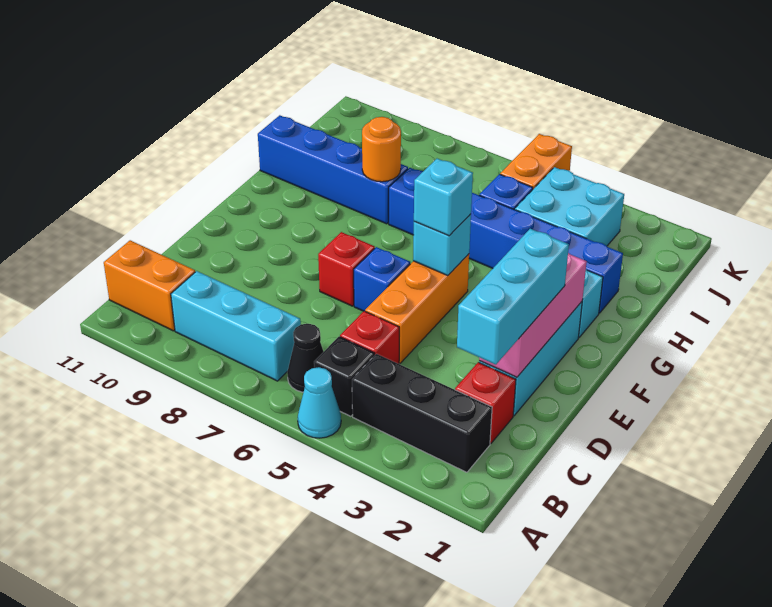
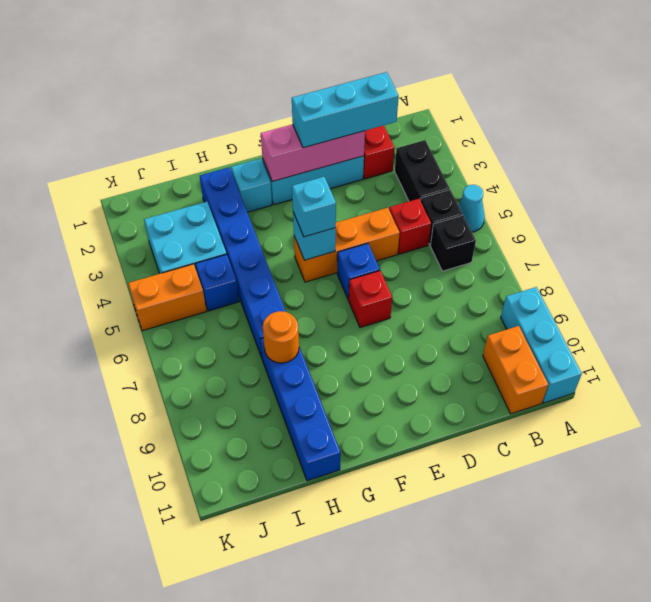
black brick B2:B4 level 1 -> black brick B3:B4 level 1
black cone B6 level 1 -> black brick B6 level 1
cyan brick B7:B9 level 1 -> cyan brick A9:A11 level 1

